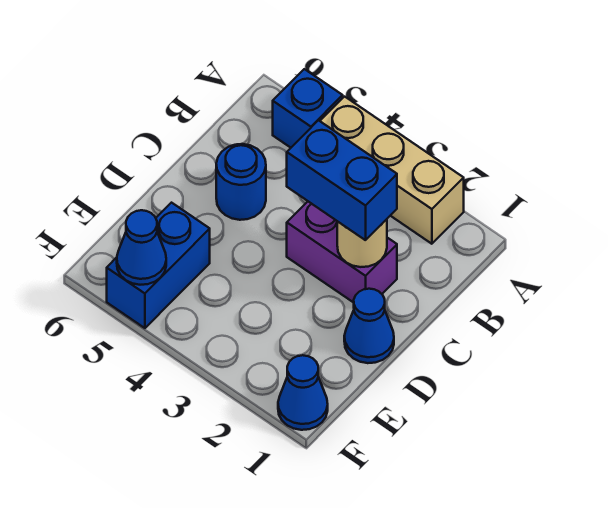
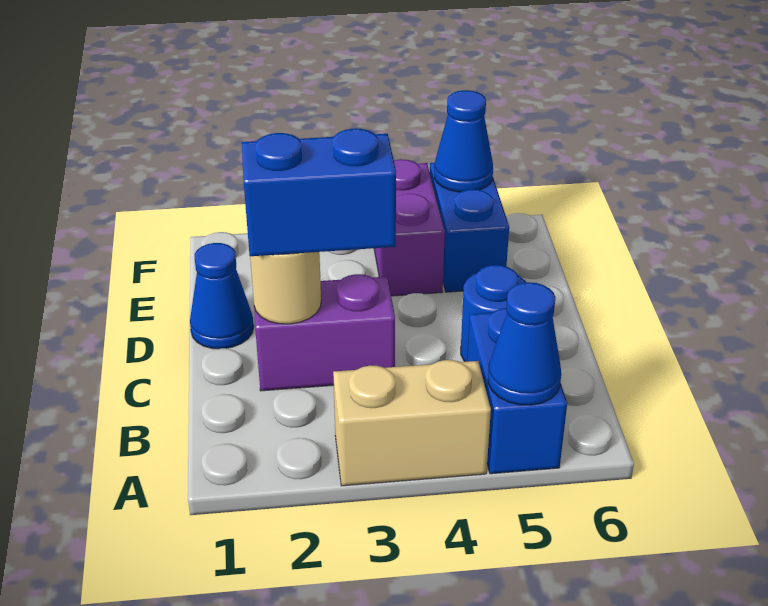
tan brick A2:A4 level 1 -> tan brick A3:A4 level 1
blue brick A5 level 1 -> blue brick A5:B5 level 1
none -> purple brick E4:F4 level 1
blue cone F1 level 1 -> blue cone A5 level 2

